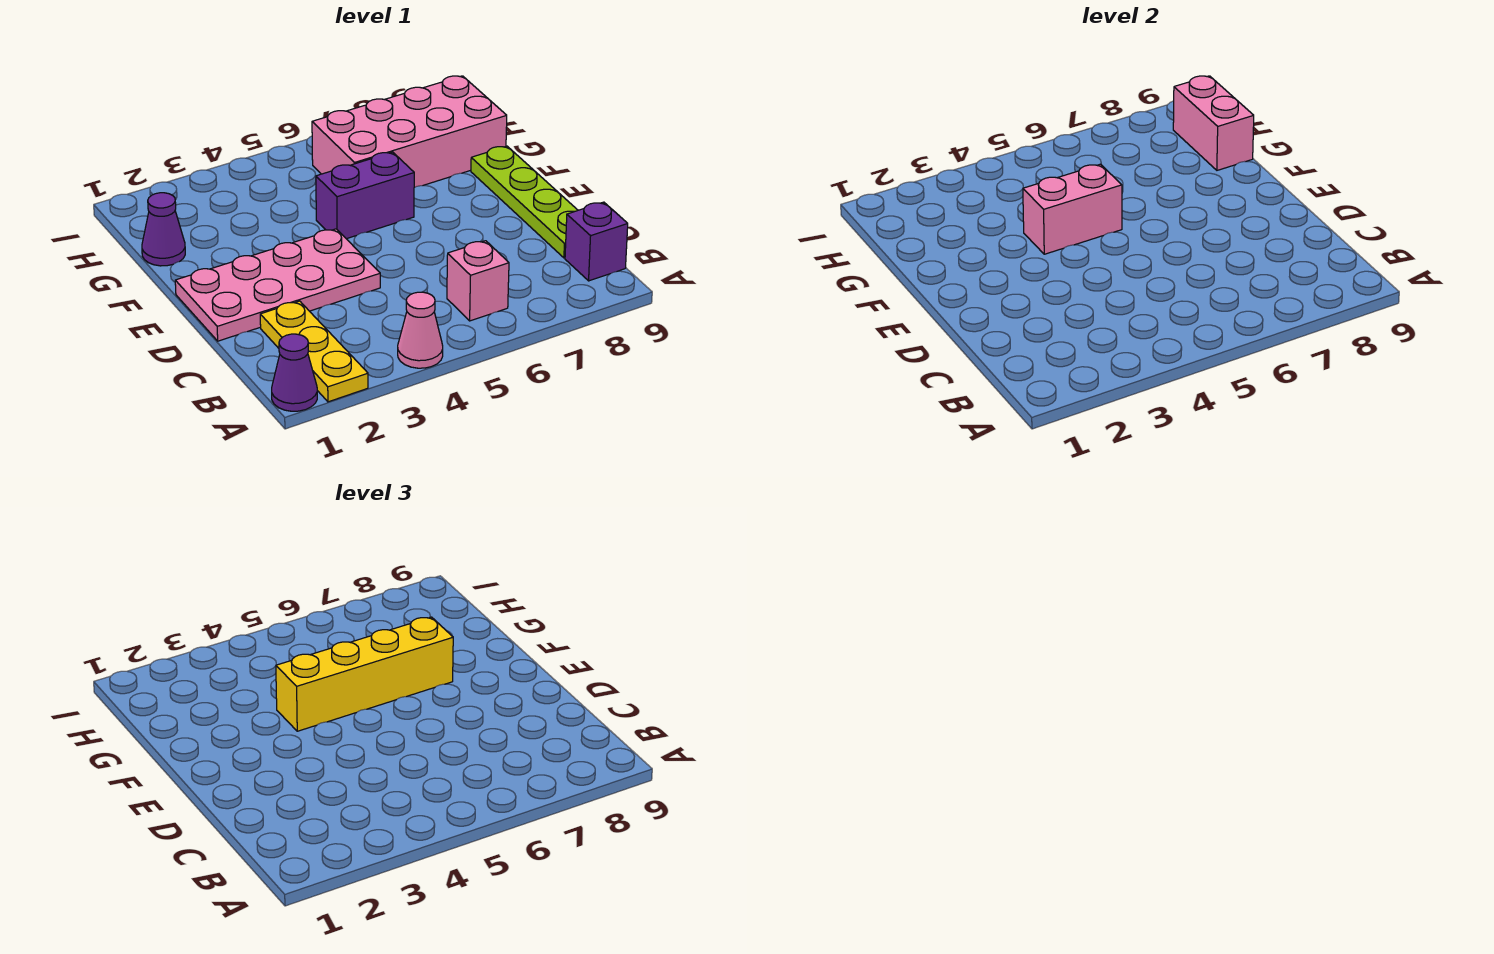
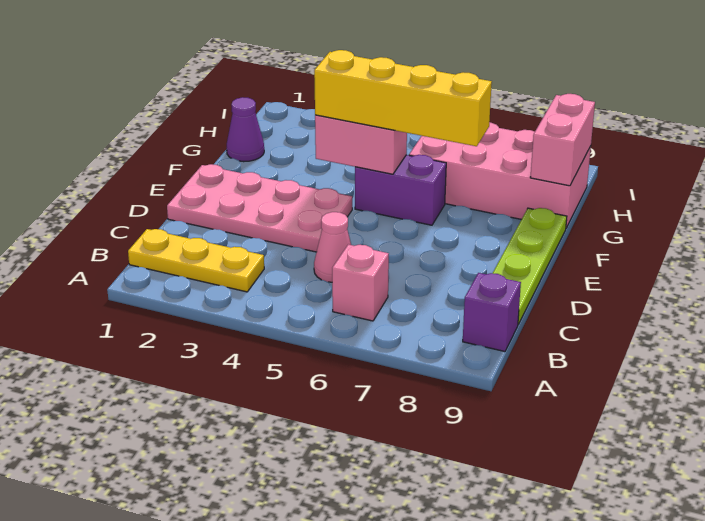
purple cone A1 level 1 -> none
yellow plate A2:C2 level 1 -> yellow plate B1:B3 level 1
pink cone A4 level 1 -> pink cone C5 level 1

